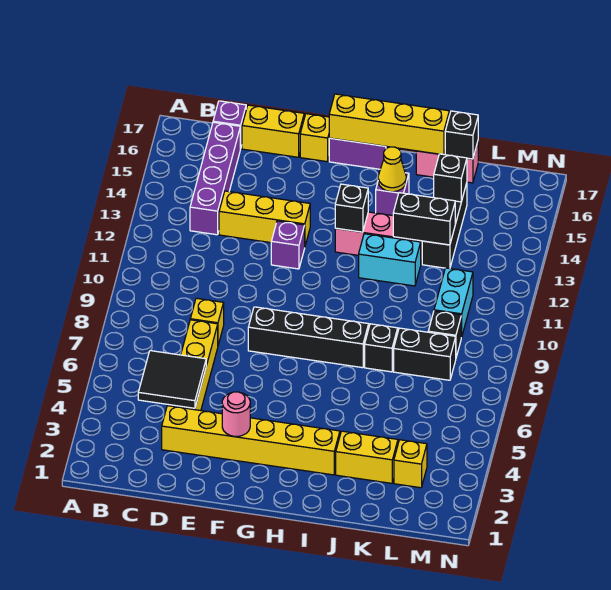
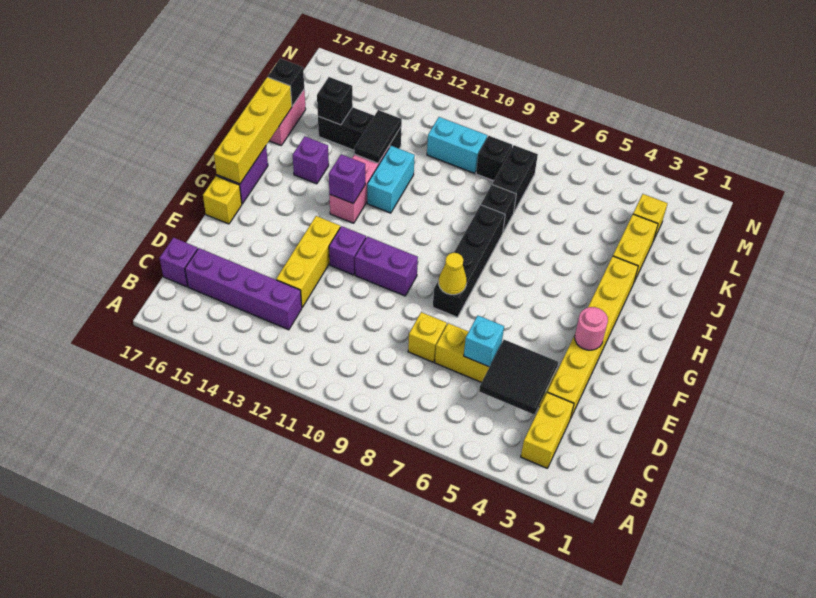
none -> cyan brick D6 level 2
yellow brick D17:E17 level 1 -> yellow brick B3:C3 level 1
none -> purple brick F10:F11 level 1
black brick H13 level 2 -> purple brick H13 level 2
yellow cone I15 level 2 -> yellow cone F8 level 2
black brick J13:K13 level 2 -> black tile J13:K13 level 2

